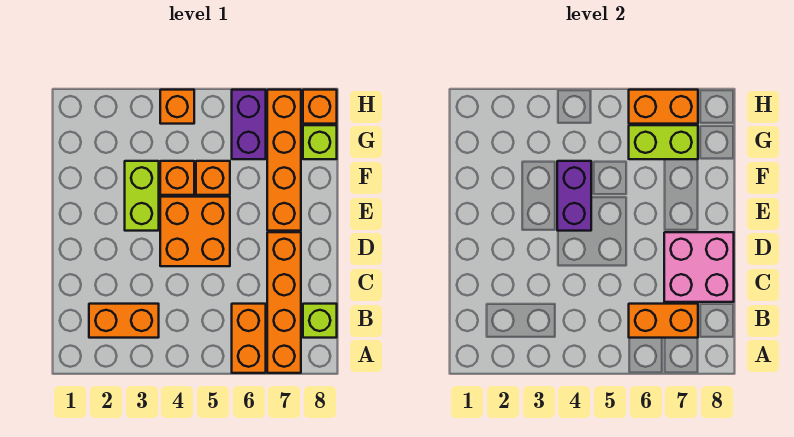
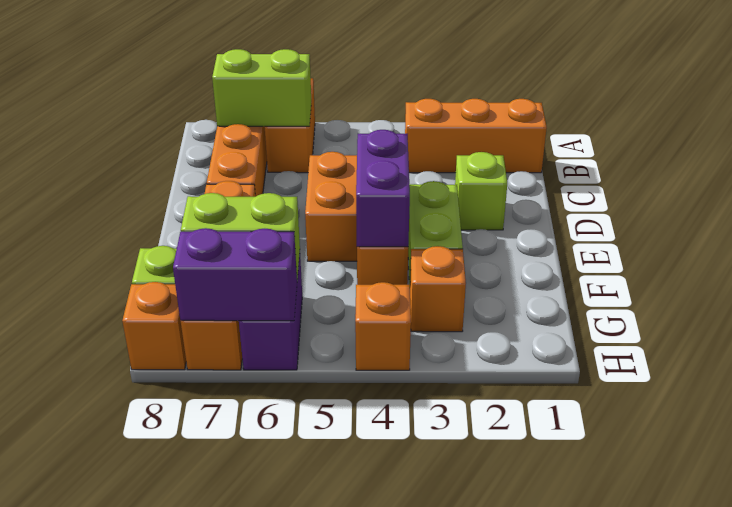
orange brick B2:B3 level 1 -> orange brick B1:B3 level 1
orange brick B6:B7 level 2 -> lime brick B6:B7 level 2
lime brick B8 level 1 -> lime brick D2 level 1
pink brick C7:D8 level 2 -> none
orange brick F5 level 1 -> orange brick G3 level 1
orange brick H6:H7 level 2 -> purple brick H6:H7 level 2

